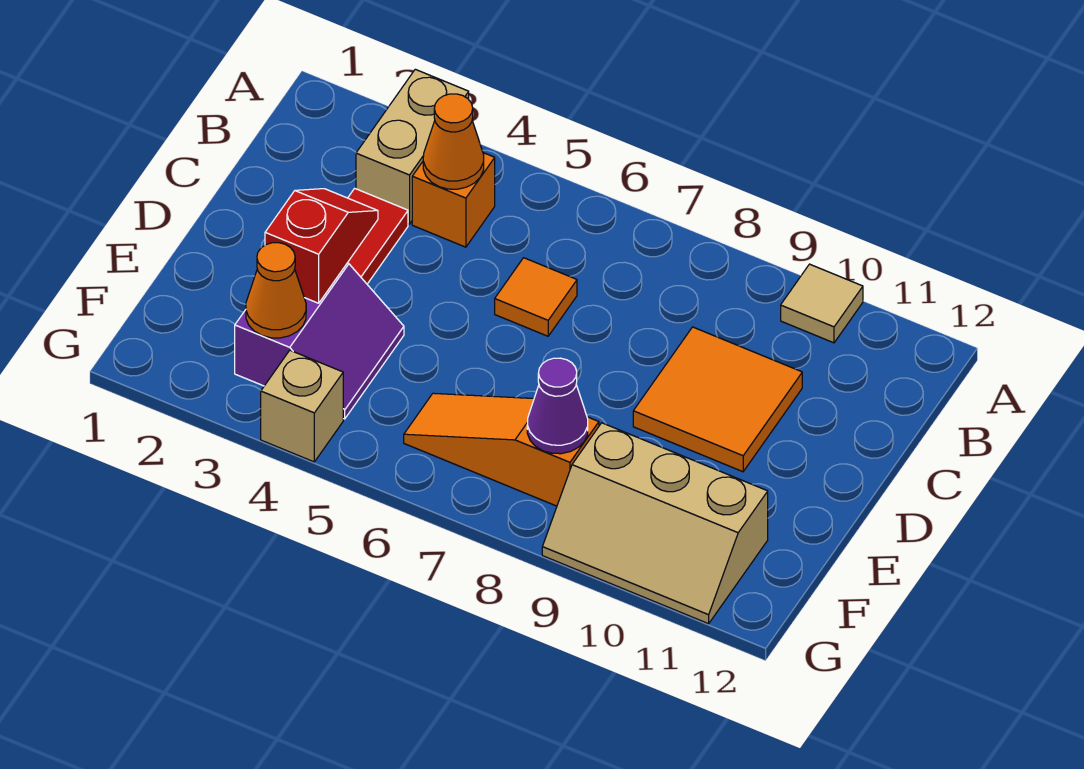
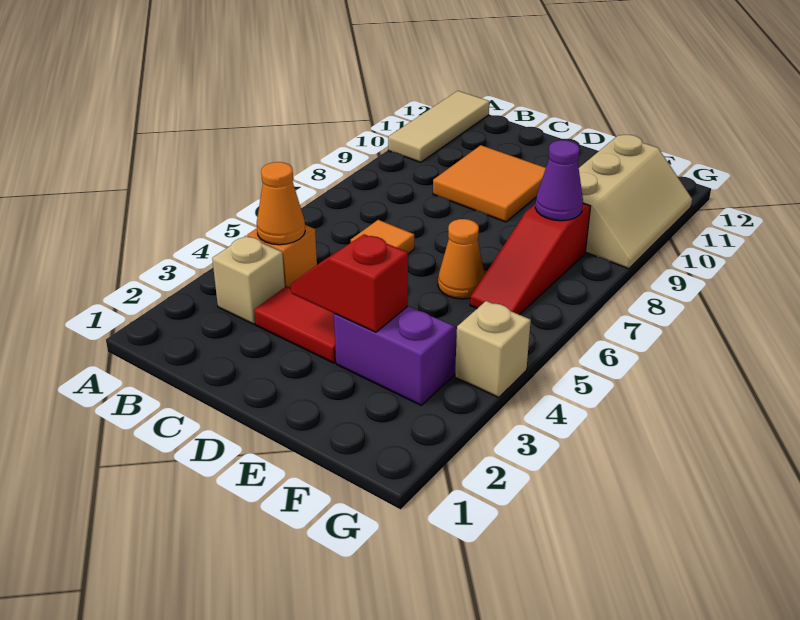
tan brick A3:B3 level 1 -> tan brick B3 level 1
tan tile A10 level 1 -> tan tile A10:A12 level 1
orange cone F3 level 2 -> orange cone E6 level 1
orange slope F6:F8 level 1 top 8 -> red slope F6:F8 level 1 top 8

